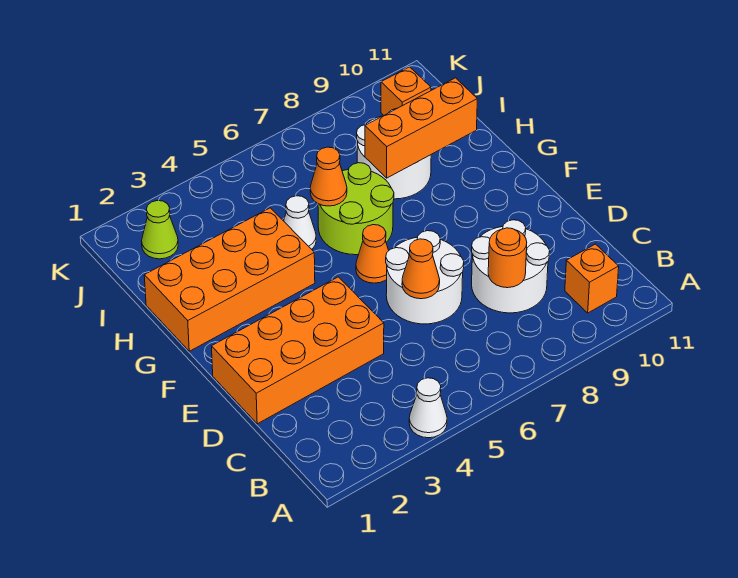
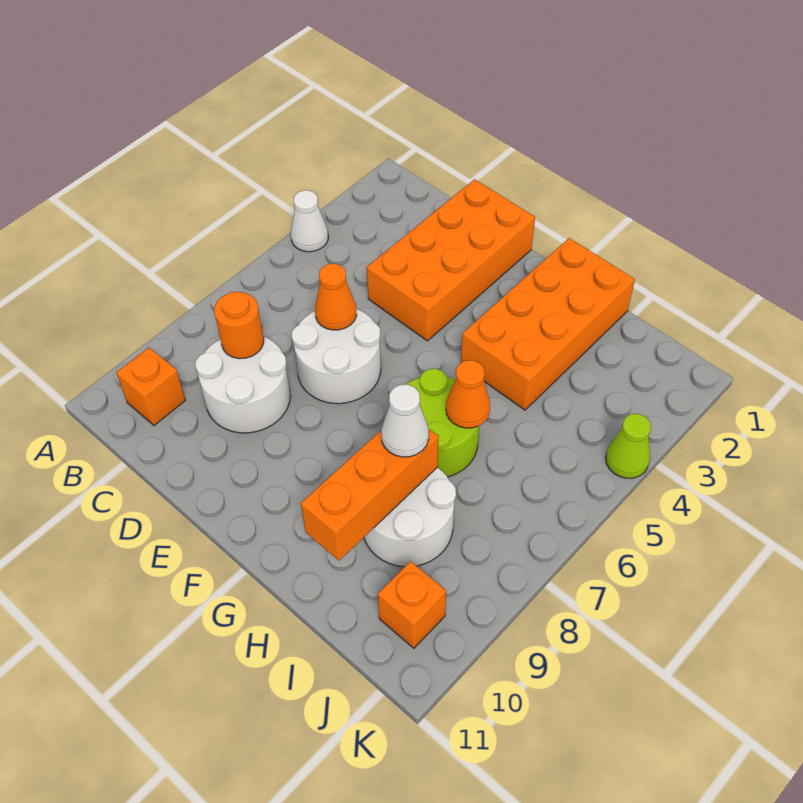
orange cone F6 level 1 -> none
white cone H5 level 1 -> white cone H8 level 3
lime cone J2 level 1 -> lime cone K4 level 1

